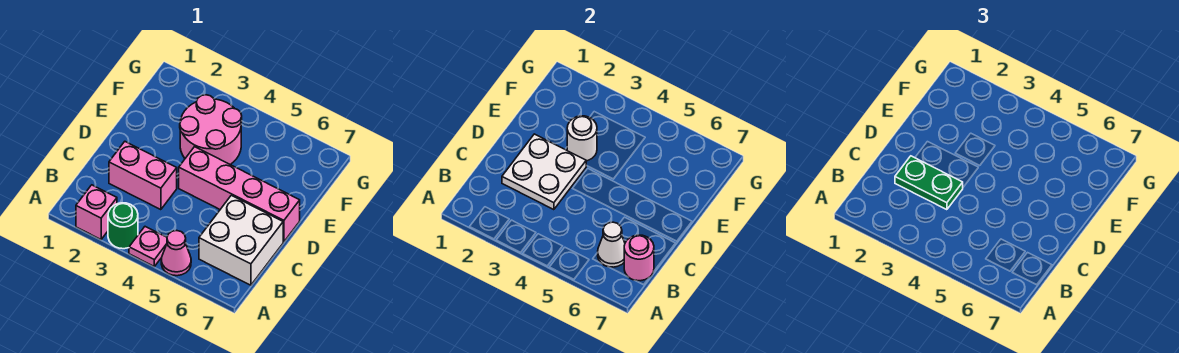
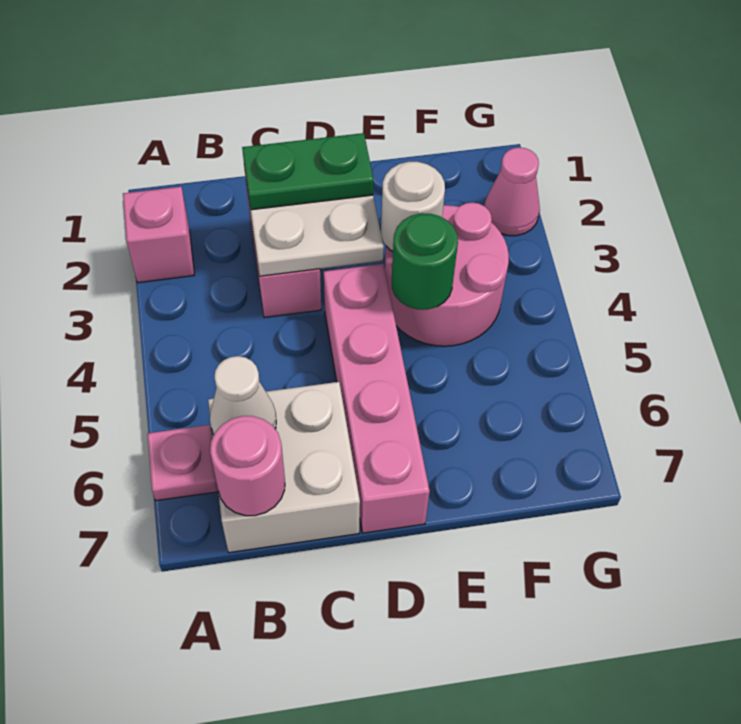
green round brick A3 level 1 -> green round brick E4 level 2
pink plate A4 level 1 -> pink plate A6 level 1
pink cone A5 level 1 -> pink cone G2 level 1
green plate C2:C3 level 3 -> green plate C2:D2 level 3

